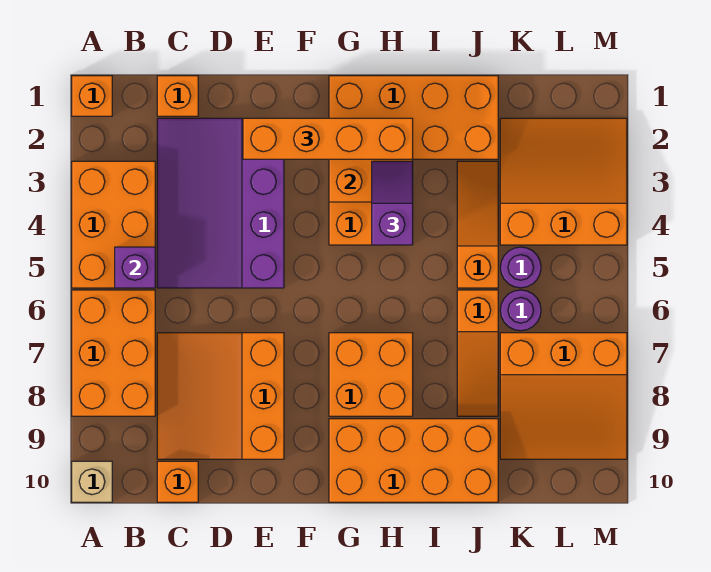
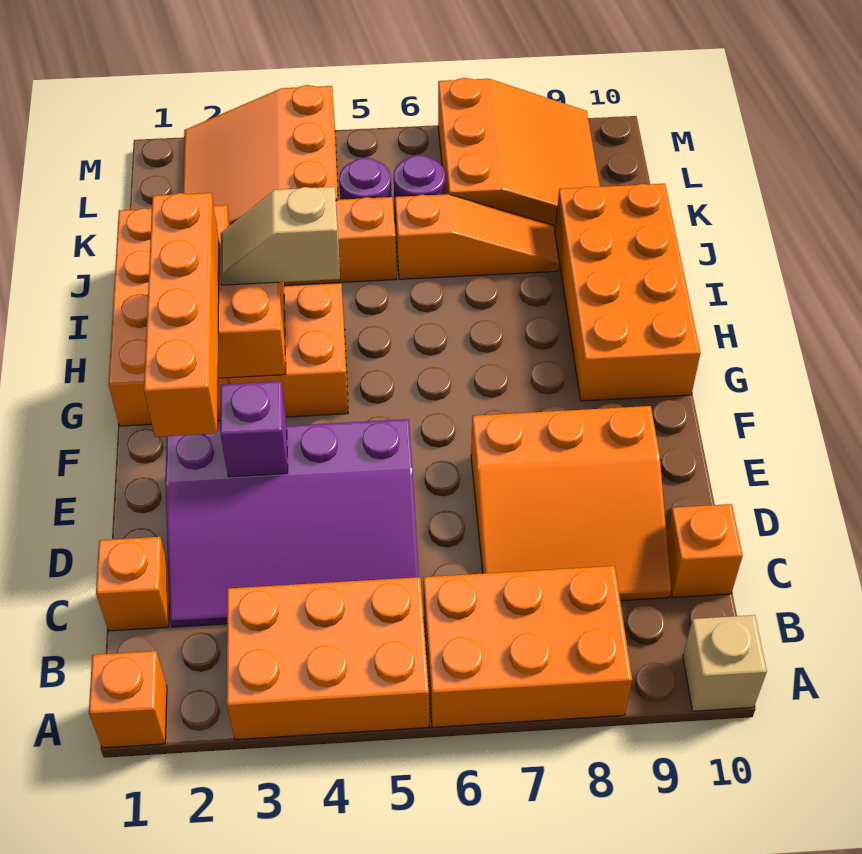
purple brick B5 level 2 -> purple brick E3 level 2
orange brick G7:H8 level 1 -> none
purple slope H3:H4 level 3 top 4 -> tan slope H3:H4 level 3 top 4

